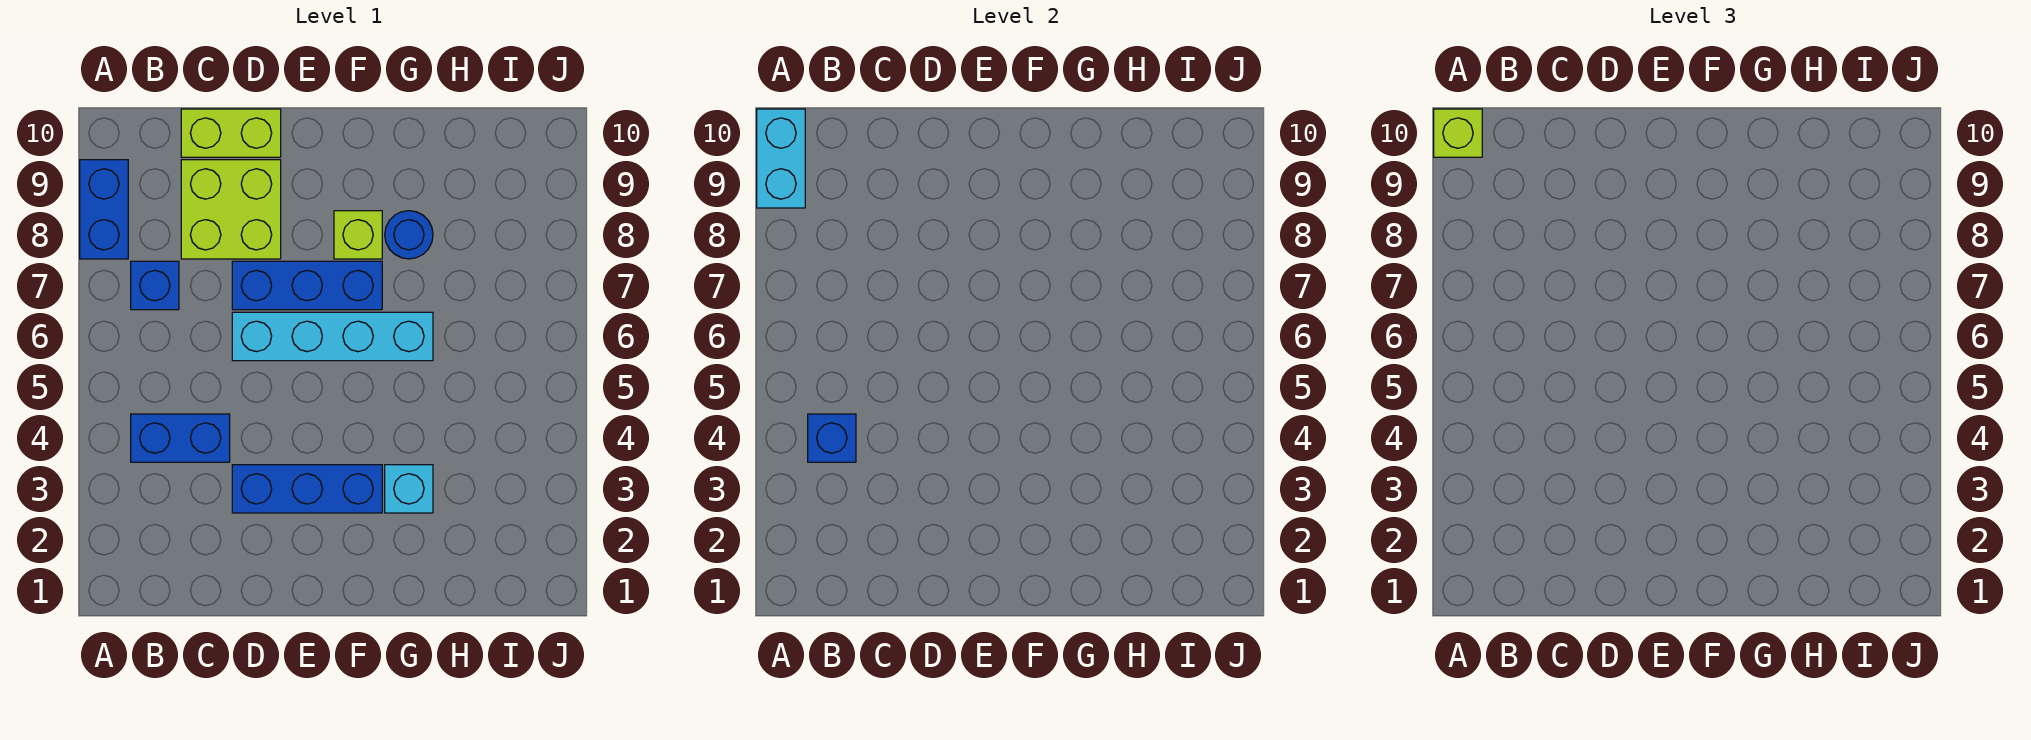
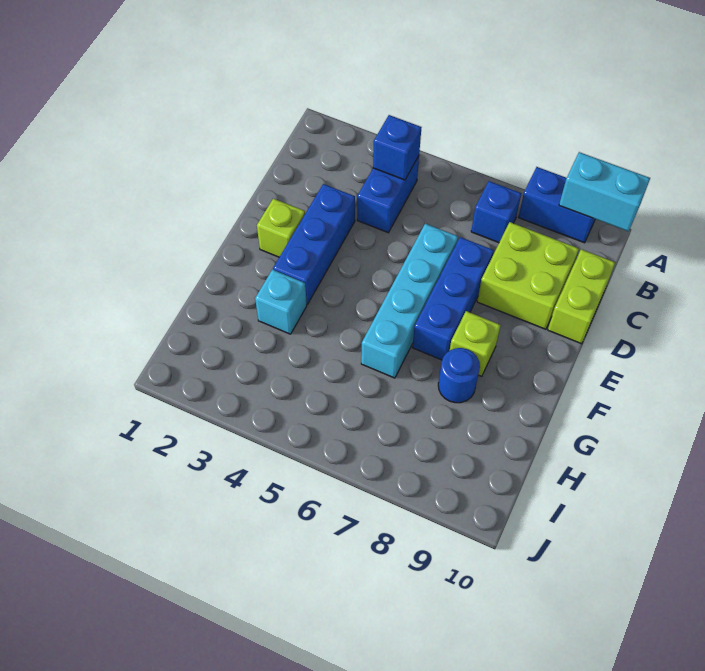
lime brick A10 level 3 -> lime brick E2 level 1

